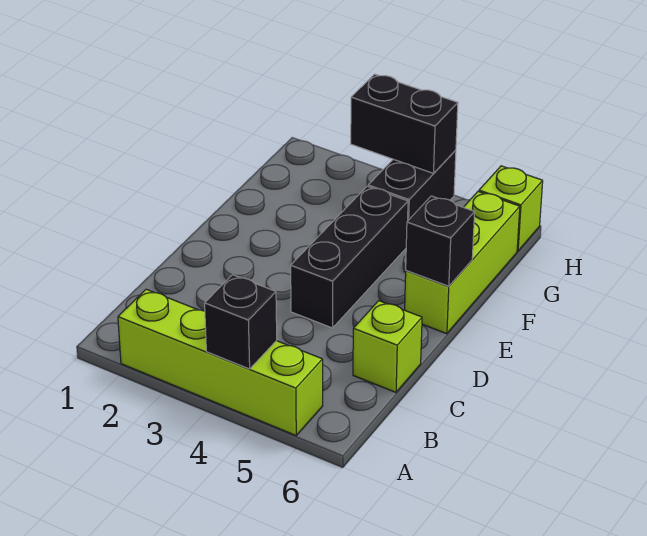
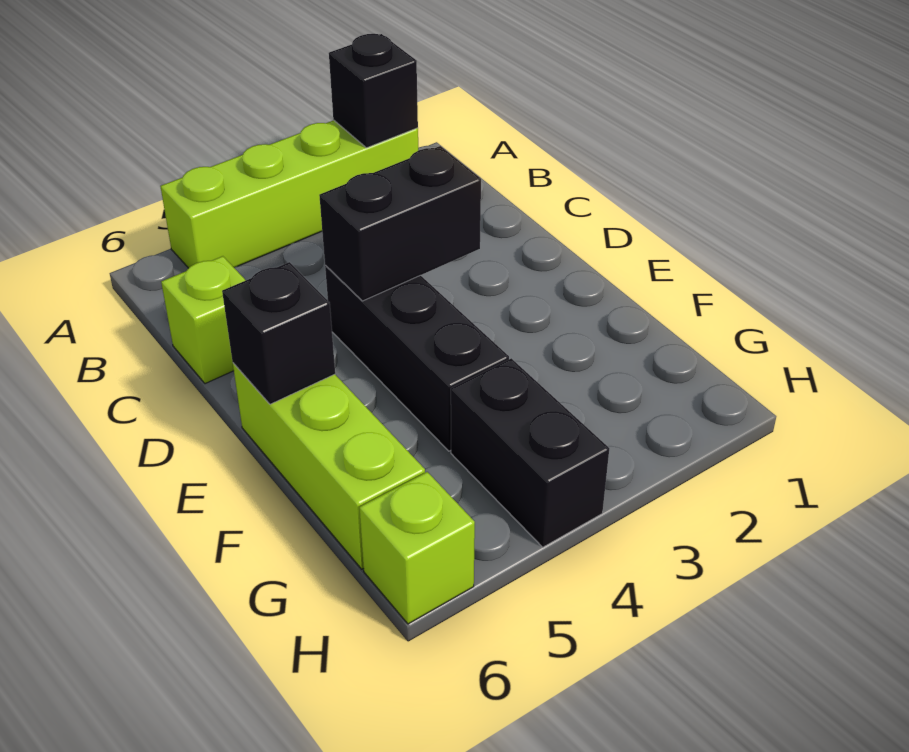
black brick A4 level 2 -> black brick A2 level 2
black brick H3:H4 level 2 -> black brick D3:D4 level 2

